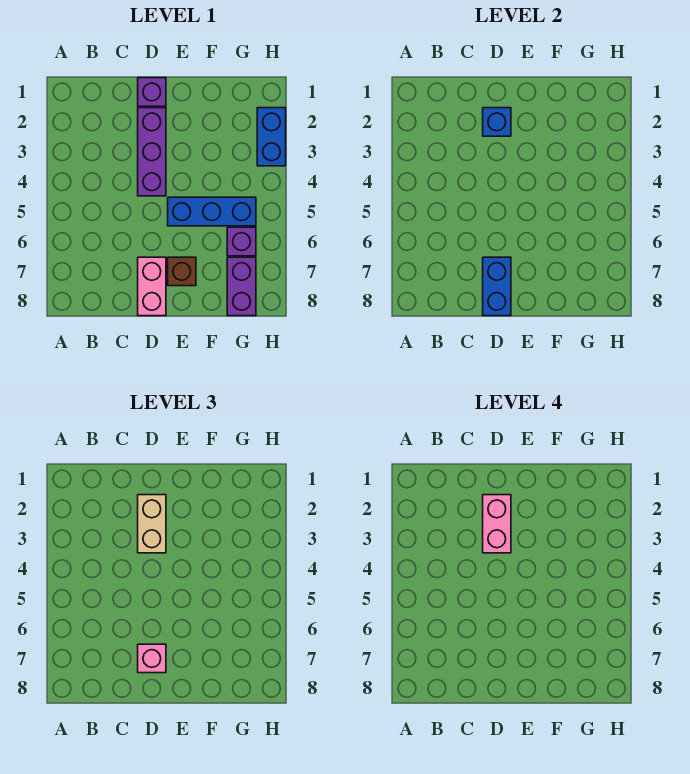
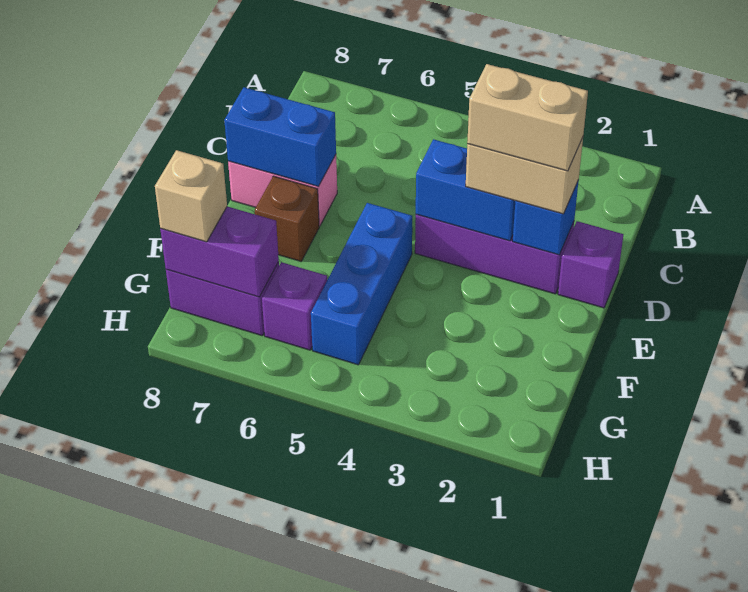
pink brick D2:D3 level 4 -> tan brick D2:D3 level 4
pink brick D7 level 3 -> none
none -> purple brick G7:G8 level 2
none -> tan brick G8 level 3
blue brick H2:H3 level 1 -> blue brick D3:D4 level 2

